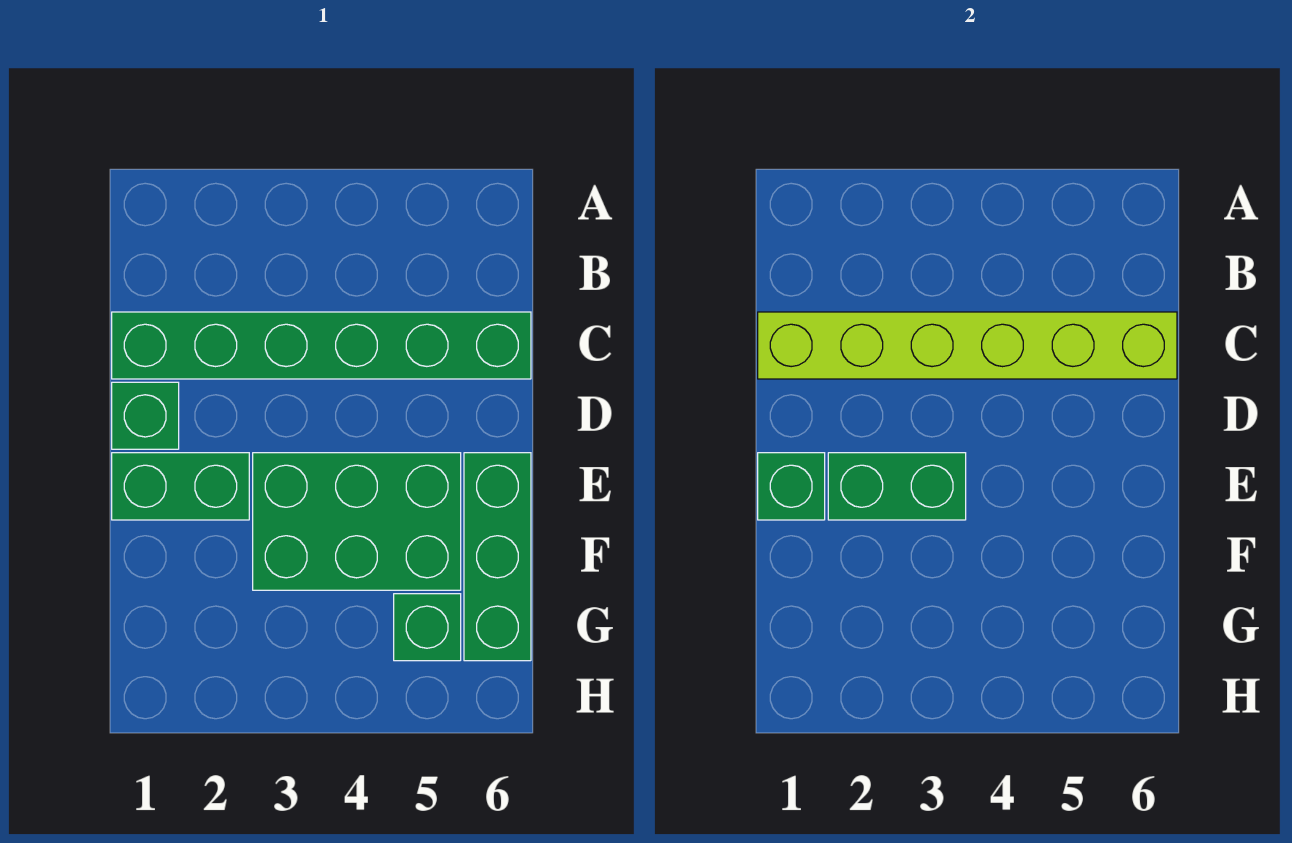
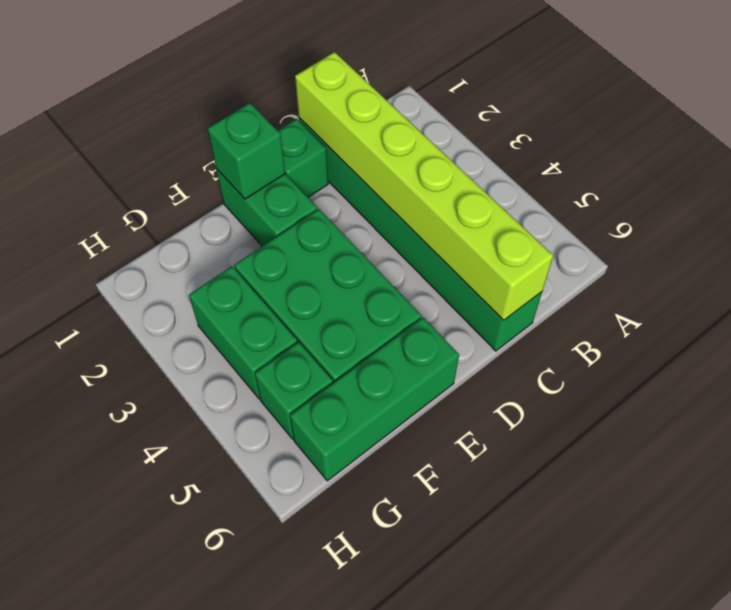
green brick E2:E3 level 2 -> green brick G3:G4 level 1

